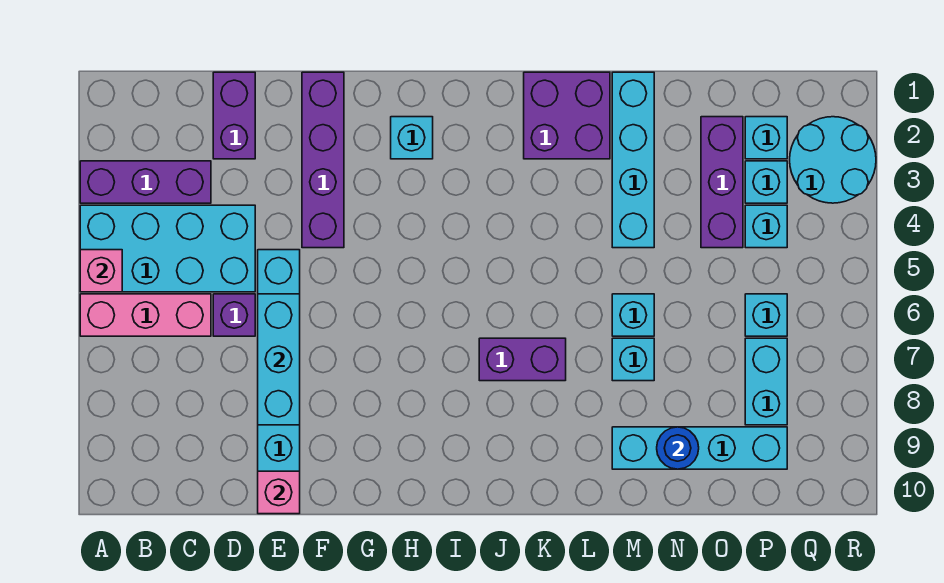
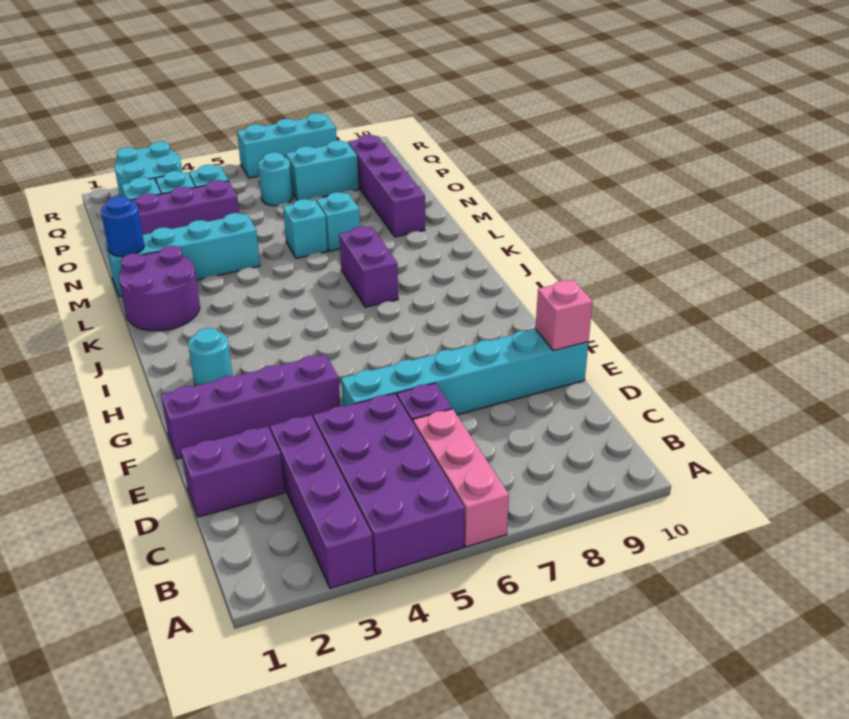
purple brick A3:C3 level 1 -> purple brick A3:D3 level 1
cyan brick A4:D5 level 1 -> purple brick A4:D5 level 1
pink brick A5 level 2 -> none
cyan brick E6:E8 level 2 -> cyan brick R6:R8 level 1
cyan brick H2 level 1 -> cyan round brick H2 level 1
purple brick K1:L2 level 1 -> purple round brick K1:L2 level 1
cyan brick M9:P9 level 1 -> purple brick M9:P9 level 1
blue round brick N9 level 2 -> blue round brick M1 level 2
cyan brick P6 level 1 -> cyan round brick P6 level 1

